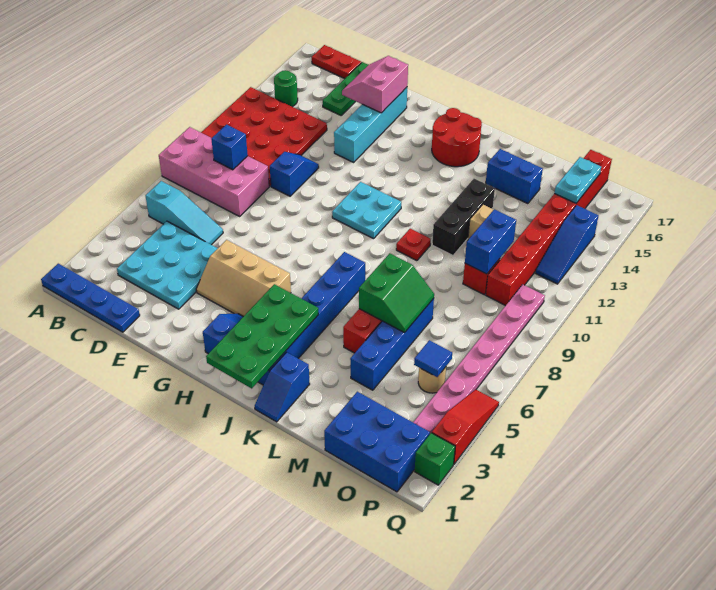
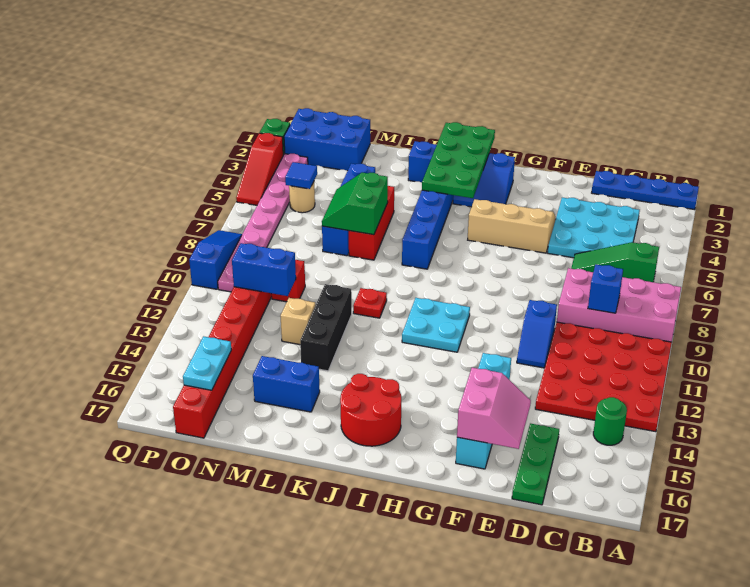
cyan slope B6:D6 level 1 top B -> green slope B6:D6 level 1 top B
red plate B17:C17 level 1 -> none
blue brick N10:N11 level 2 -> blue brick N11:O11 level 2
blue slope P12:P14 level 1 top 14 -> blue slope Q8:Q10 level 1 top 10

